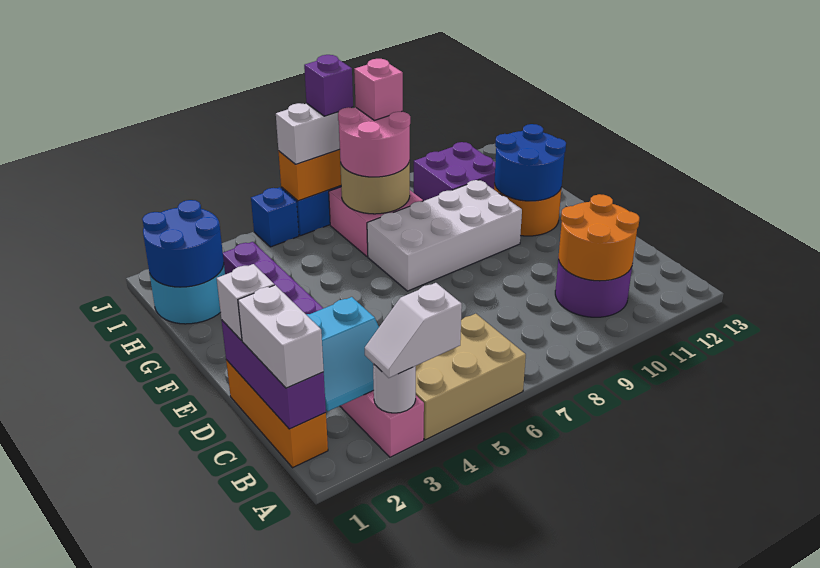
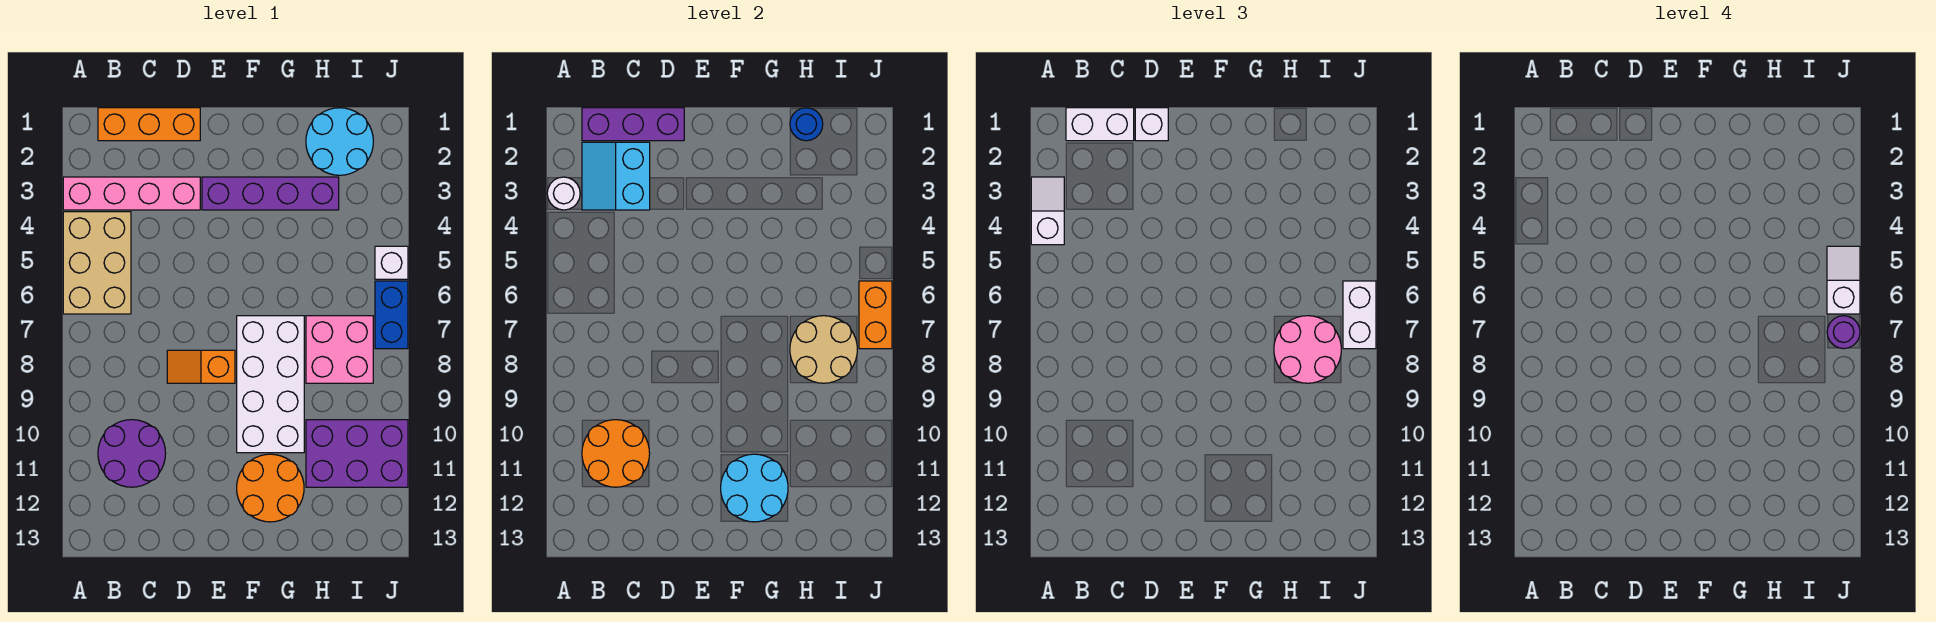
none -> orange slope D8:E8 level 1 top E
blue round brick F11:G12 level 2 -> cyan round brick F11:G12 level 2
blue round brick H1:I2 level 2 -> blue round brick H1 level 2
purple brick H10:I11 level 1 -> purple brick H10:J11 level 1
pink brick I8 level 4 -> none
blue brick J5 level 1 -> white brick J5 level 1
none -> white slope J5:J6 level 4 top 6
purple brick J7 level 4 -> purple round brick J7 level 4

